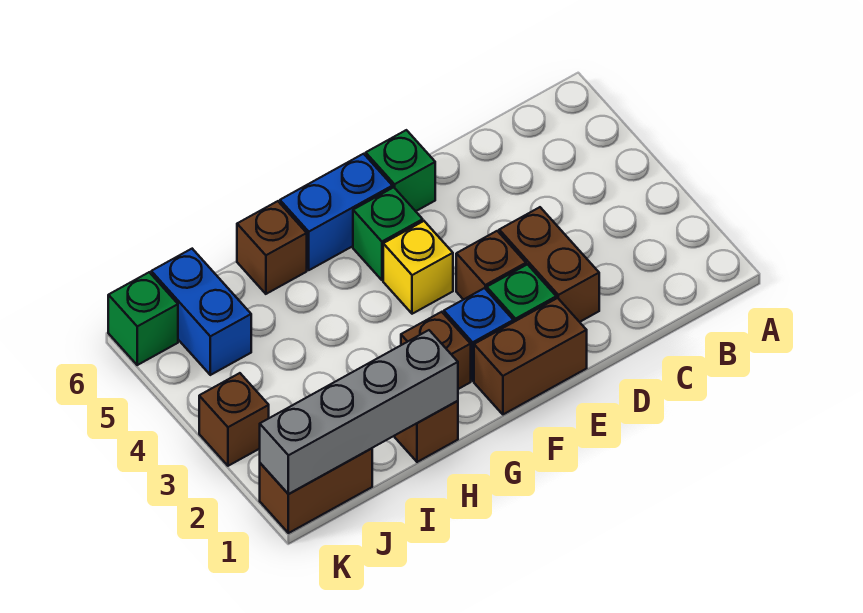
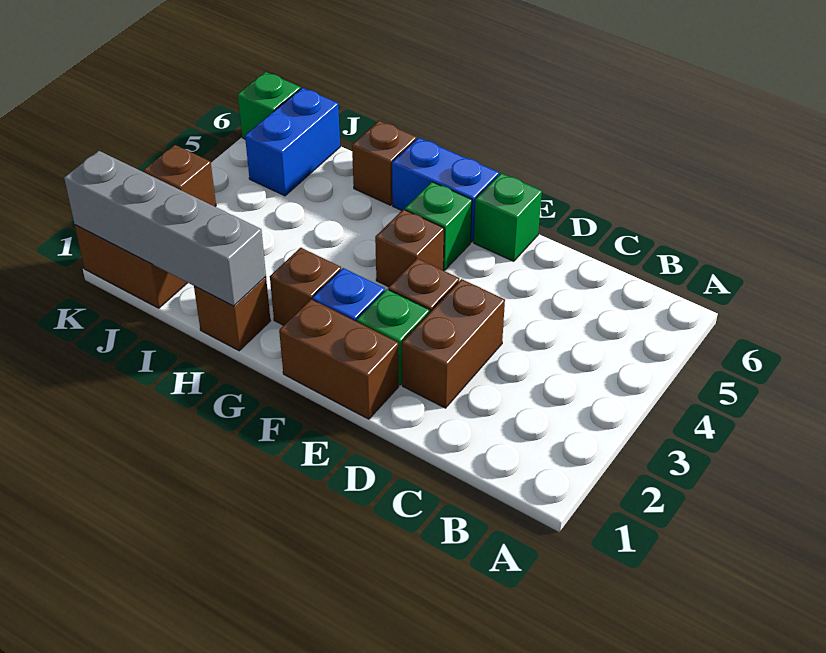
yellow brick F4 level 1 -> brown brick F4 level 1

